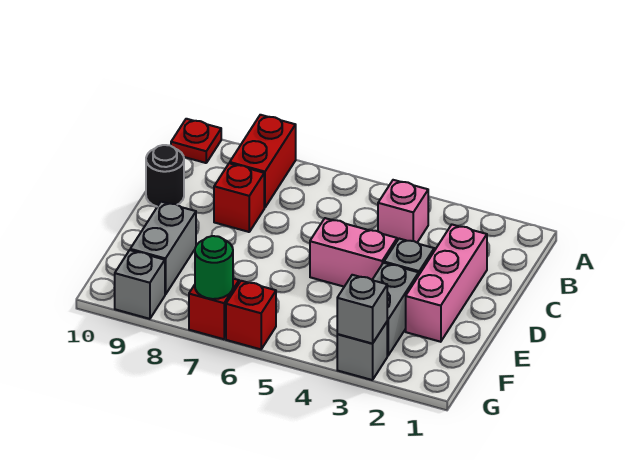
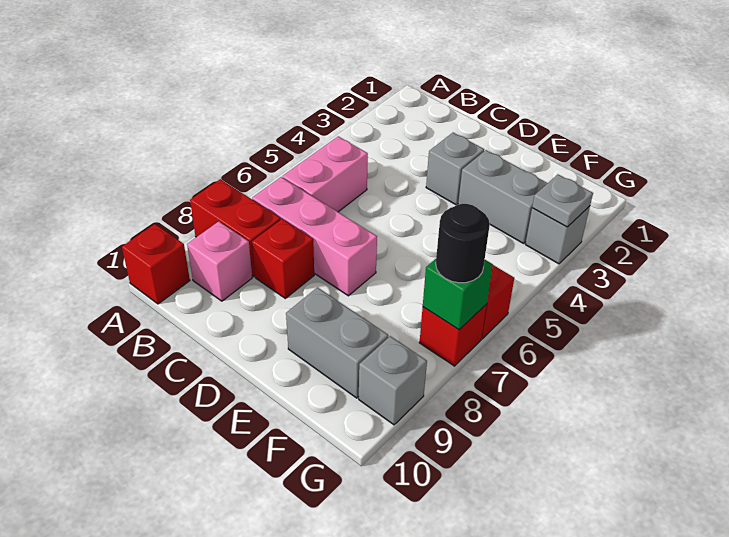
red plate A10 level 1 -> red brick A10 level 1
pink brick B4 level 1 -> pink brick B9 level 1
pink brick C2:E2 level 1 -> pink brick B7:D7 level 1
black round brick C10 level 1 -> black round brick G7 level 3
pink brick D4:D5 level 1 -> pink brick B5:B6 level 1
grey brick G3 level 2 -> grey plate G3 level 2
green round brick G7 level 2 -> green brick G7 level 2

